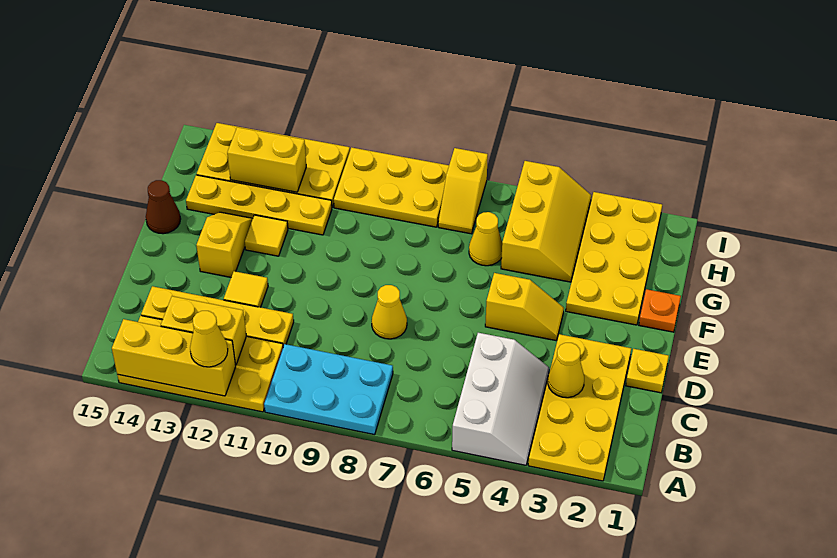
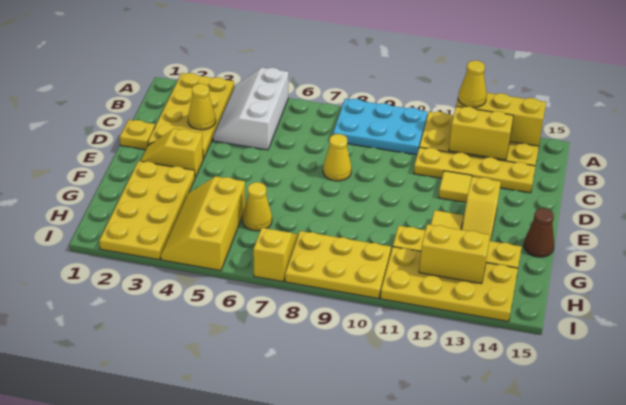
yellow slope E4:E5 level 1 top 5 -> yellow slope E2:E3 level 1 top 3
orange plate F1 level 1 -> none

